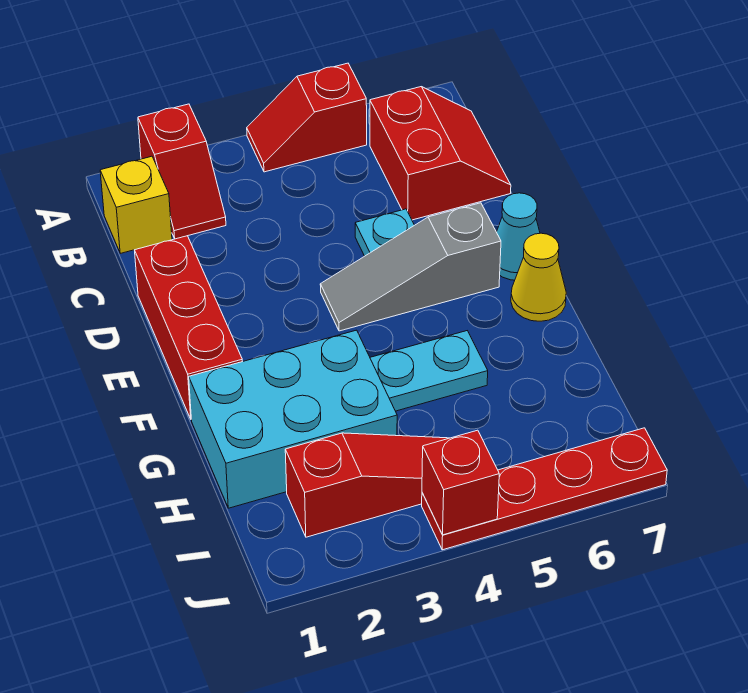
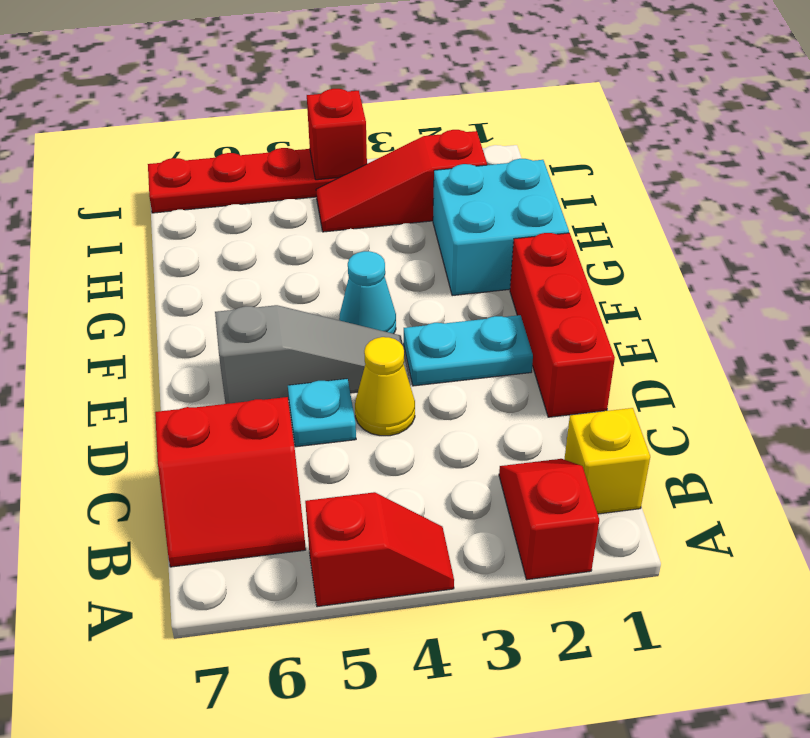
red slope B6:C7 level 1 top 6 -> red slope B6:C7 level 1 top C
cyan cone E7 level 1 -> cyan cone F4 level 1
yellow cone F7 level 1 -> yellow cone D4 level 1
cyan brick G1:H3 level 1 -> cyan brick G1:H2 level 1
cyan plate G4:G5 level 1 -> cyan plate E2:E3 level 1

